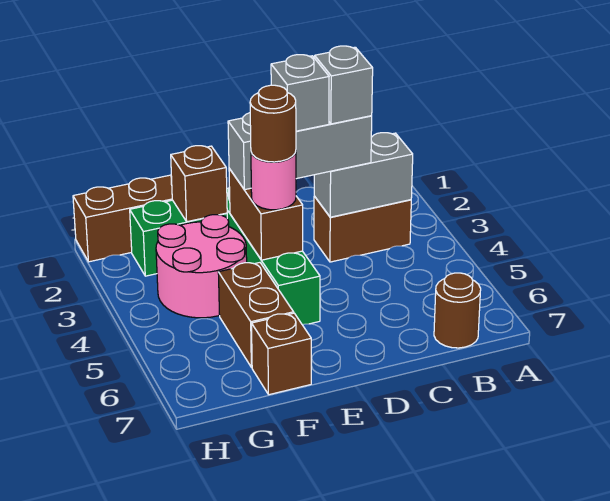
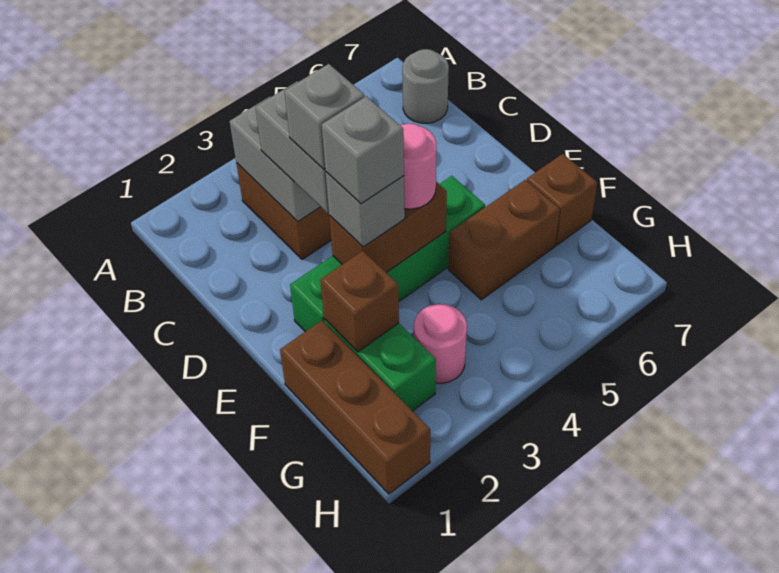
brown round brick B7 level 1 -> grey round brick B7 level 1
grey brick C3 level 4 -> grey brick E3 level 4
brown round brick E4 level 4 -> none
pink round brick F3:G4 level 1 -> pink round brick G3 level 1

